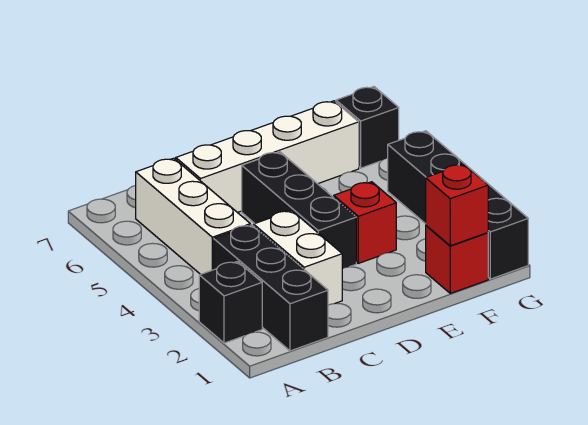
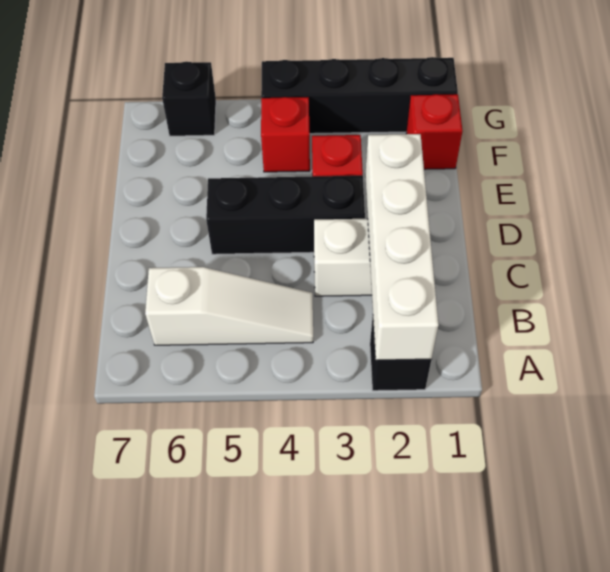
black brick B1:B3 level 1 -> none
white brick B4:B6 level 1 -> white slope B4:B6 level 1 top 6
white brick C6:F6 level 1 -> white brick A2:D2 level 2
red brick F1 level 2 -> red brick F4 level 1

